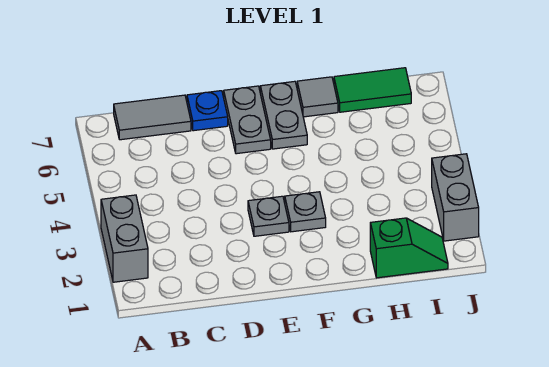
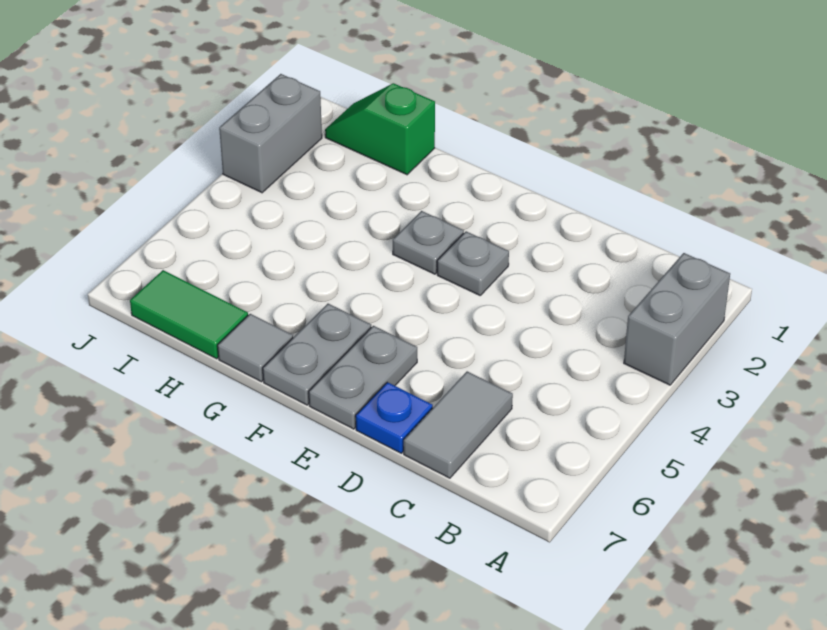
grey tile B7:C7 level 1 -> grey tile C6:C7 level 1

